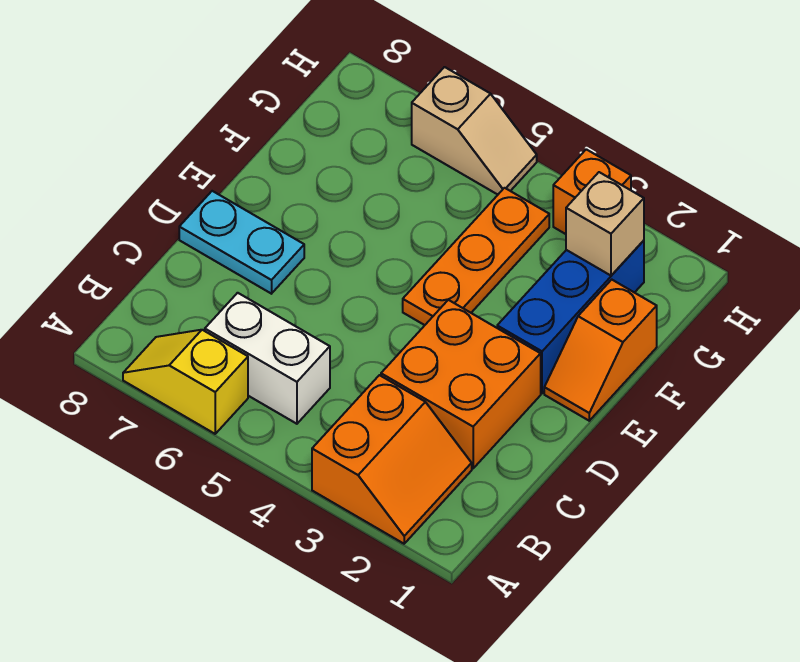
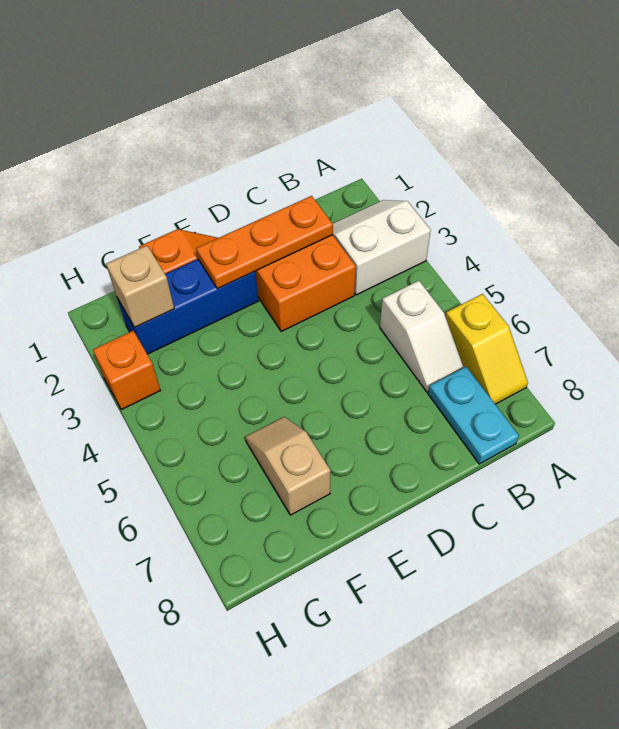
orange slope A2:B3 level 1 top 3 -> white slope A2:B3 level 1 top 3
white brick B5:B6 level 1 -> white slope B5:B6 level 1 top 5
cyan plate D7:D8 level 1 -> cyan plate B7:B8 level 1
orange plate E4:G4 level 1 -> orange plate C2:E2 level 2
tan slope H5:H6 level 1 top 6 -> tan slope F6:F7 level 1 top 7

